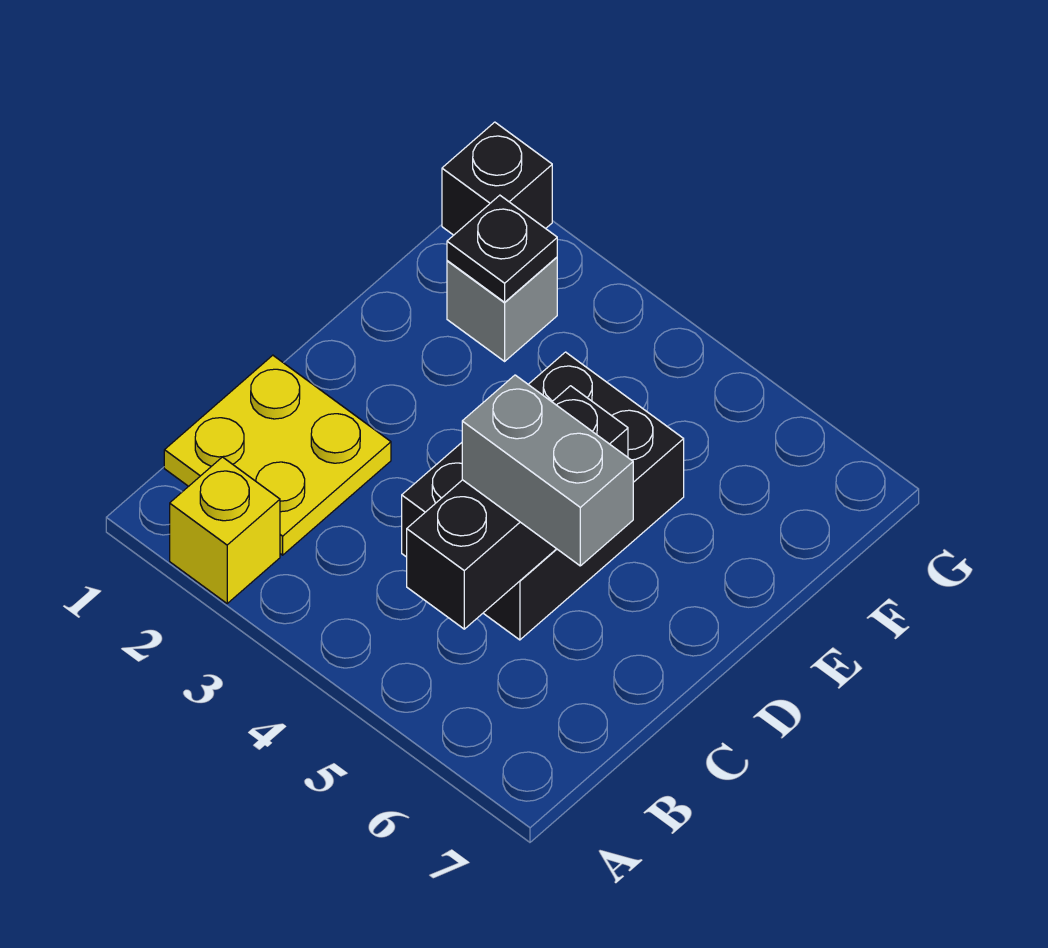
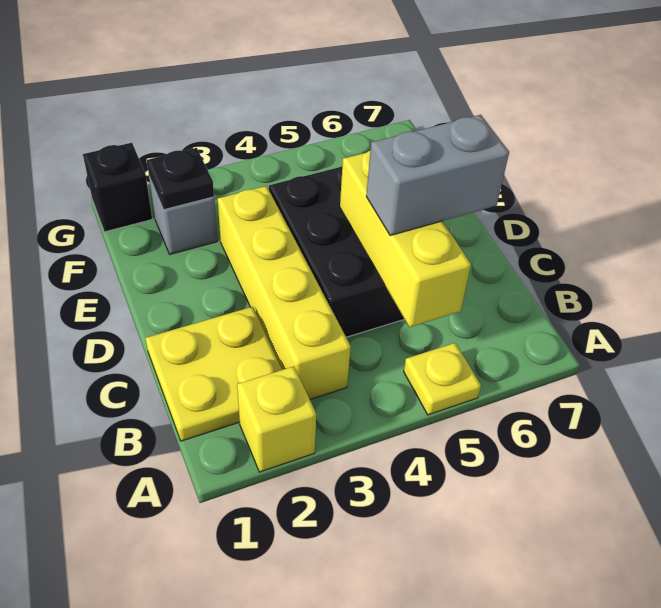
none -> yellow plate A5 level 1
none -> yellow brick B3:E3 level 1
black brick B5:D5 level 2 -> yellow brick B5:D5 level 2

